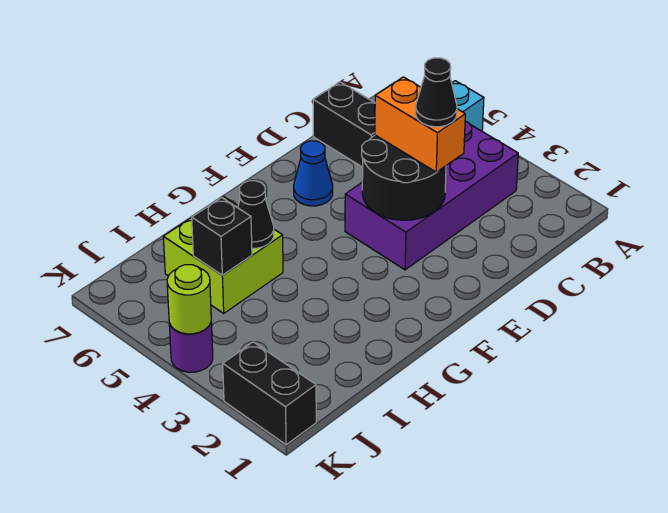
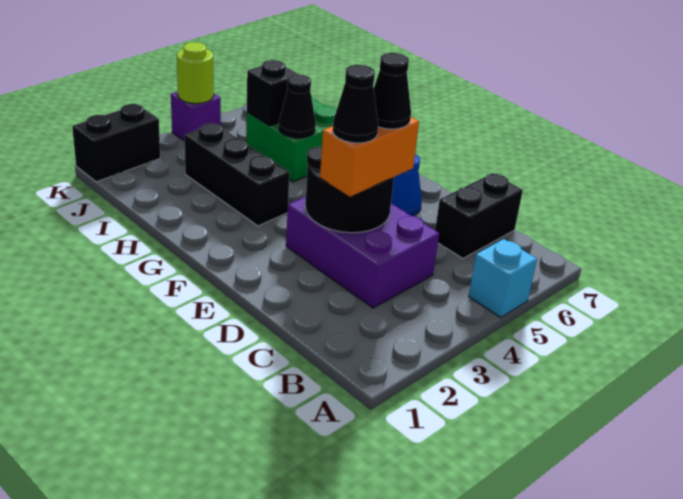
purple brick B3:E4 level 1 -> purple brick C3:E4 level 1
none -> black cone D4 level 4
none -> black brick G3:I3 level 1
lime brick H5:I6 level 1 -> green brick H5:I6 level 1
purple round brick K4 level 1 -> purple brick K4 level 1

